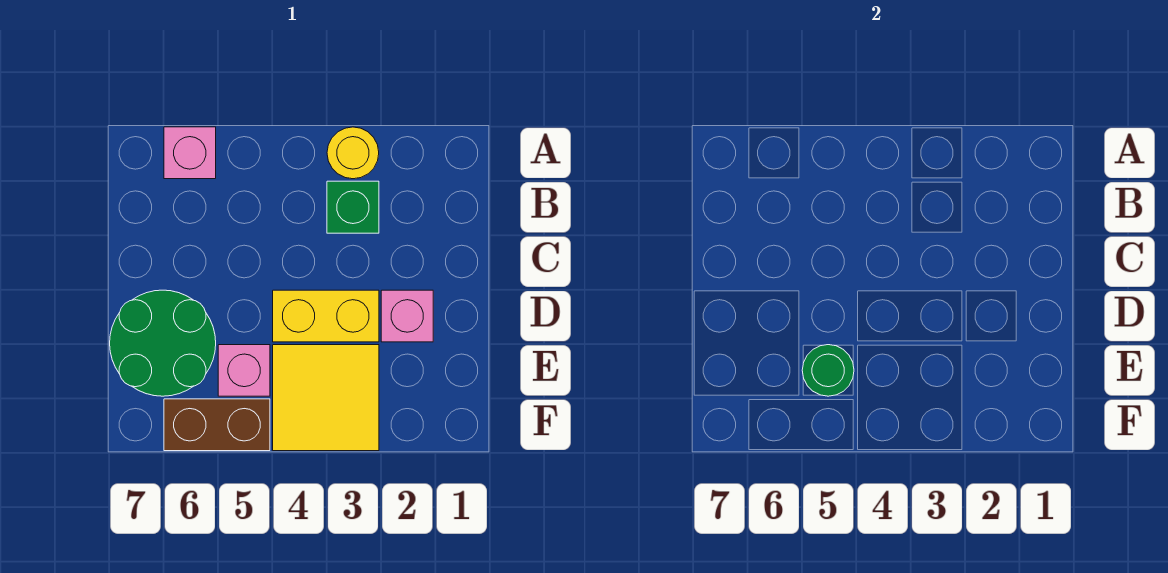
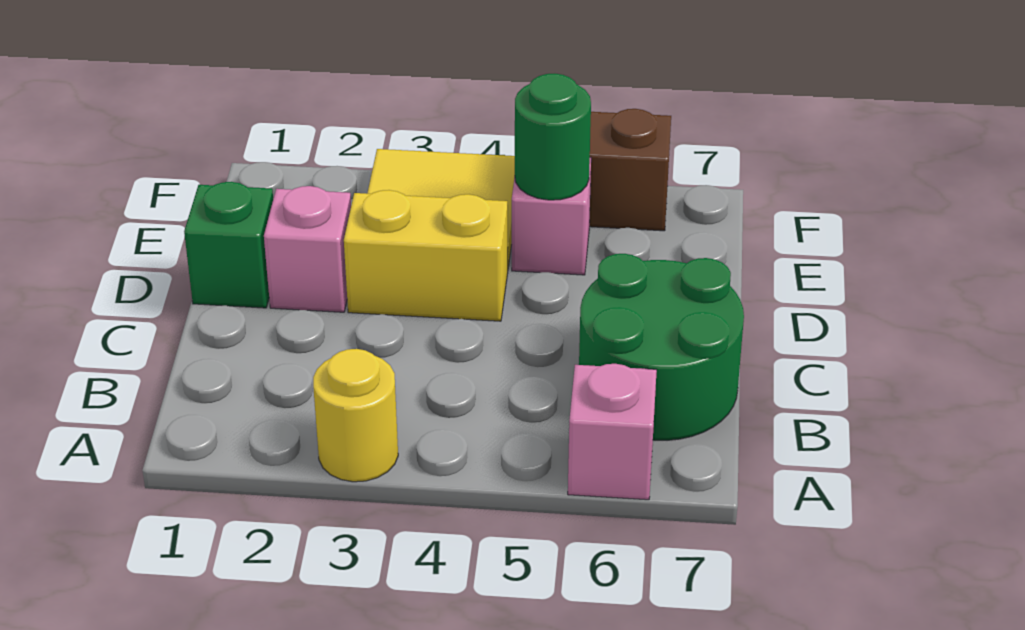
green brick B3 level 1 -> green brick D1 level 1
green round brick D6:E7 level 1 -> green round brick B6:C7 level 1

